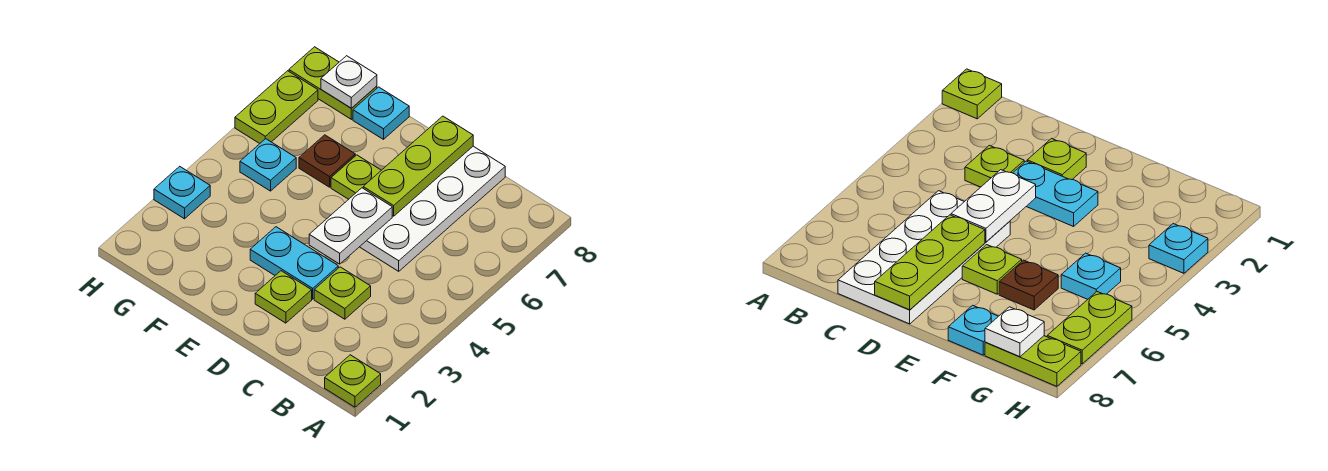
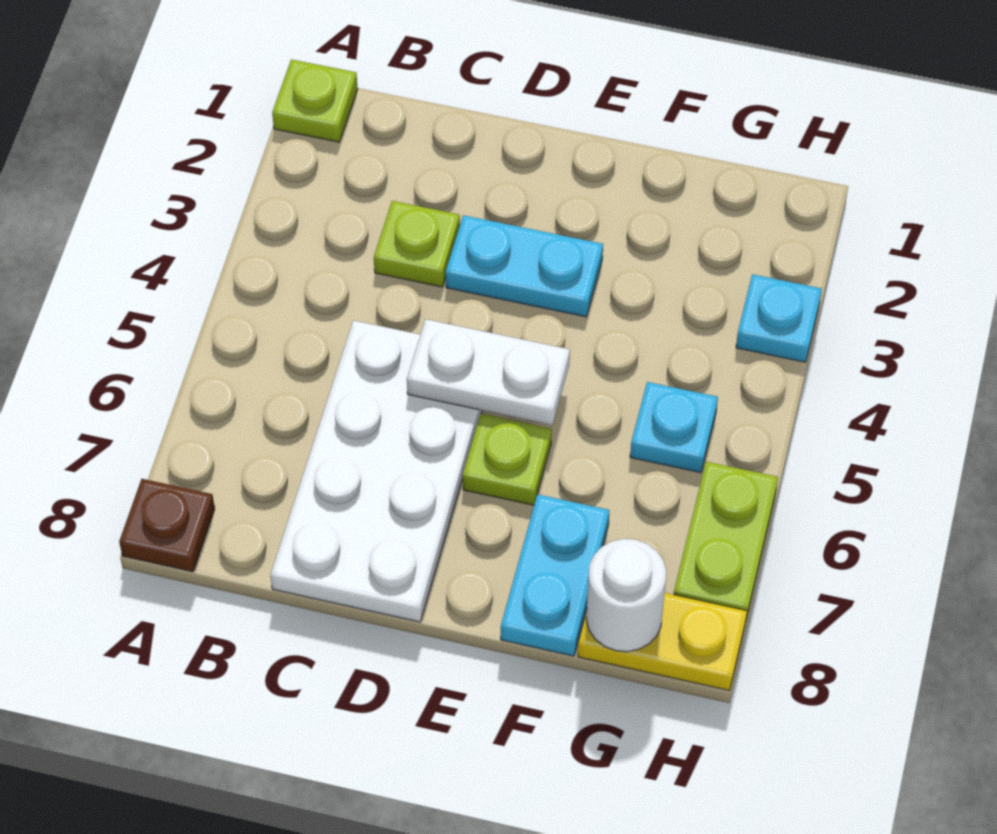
lime plate D2 level 1 -> none
white plate D4:D5 level 2 -> white plate D5:E5 level 2
lime plate D6:D8 level 2 -> none
brown plate F6 level 1 -> brown plate A8 level 1
cyan plate F8 level 1 -> cyan plate F7:F8 level 1
lime plate G8:H8 level 1 -> yellow plate G8:H8 level 1
white plate G8 level 2 -> white round brick G8 level 2

